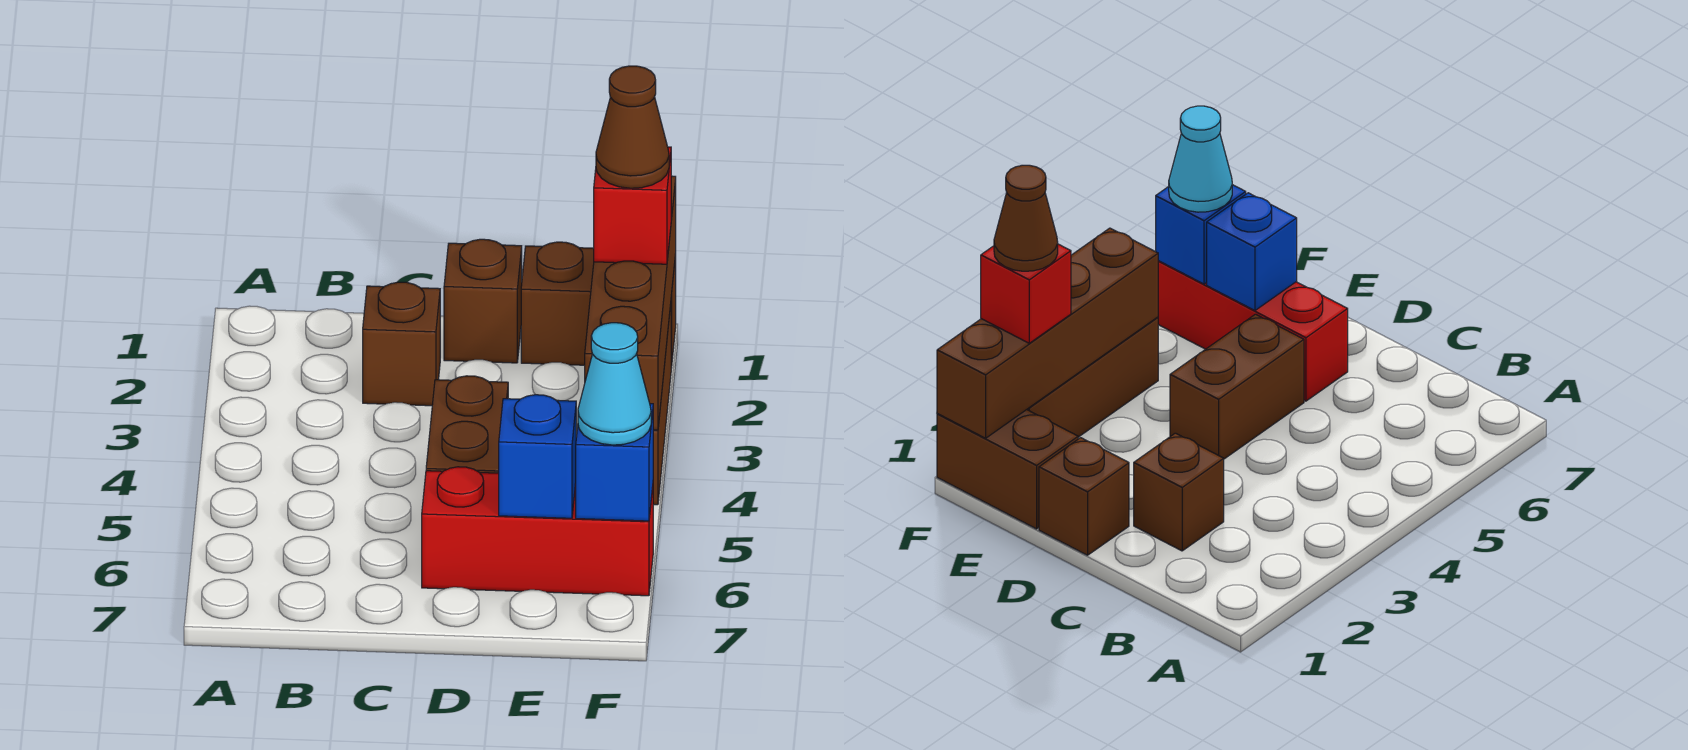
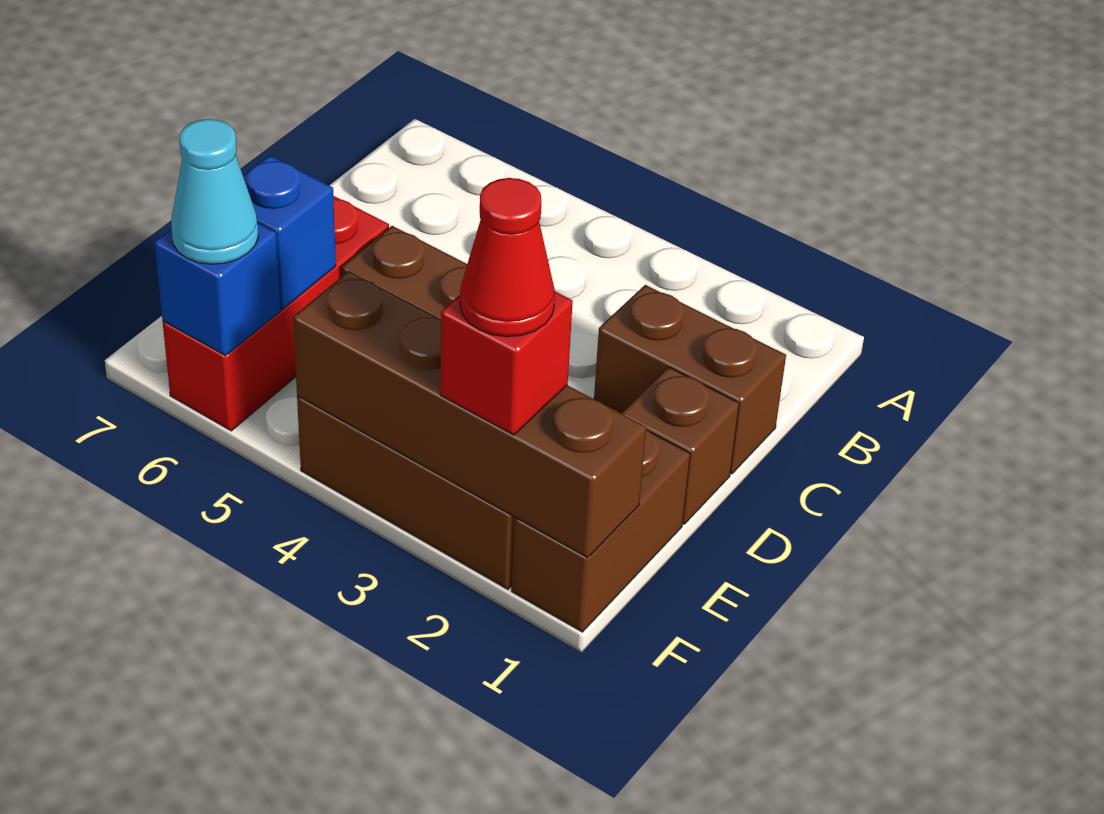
brown brick C2 level 1 -> brown brick C1:C2 level 1
brown cone F2 level 4 -> red cone F2 level 4

